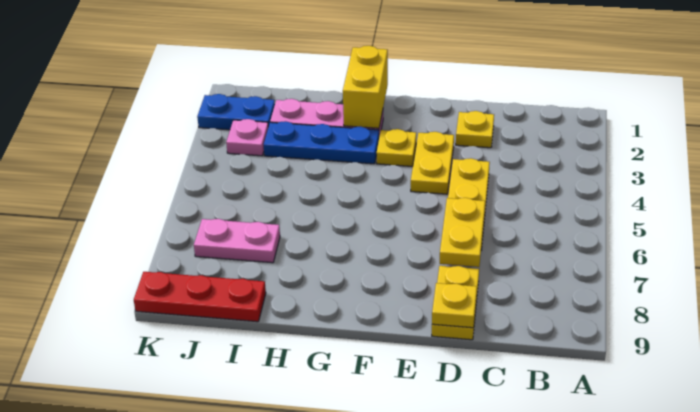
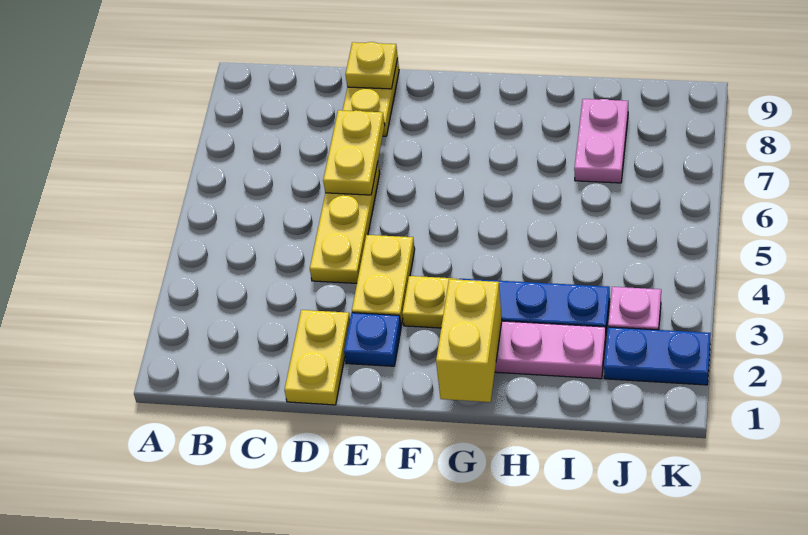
yellow plate D2 level 1 -> yellow plate D1:D2 level 1
none -> blue plate E2 level 1
pink plate I7:J7 level 1 -> pink plate I7:I8 level 1
red plate I9:K9 level 1 -> none

